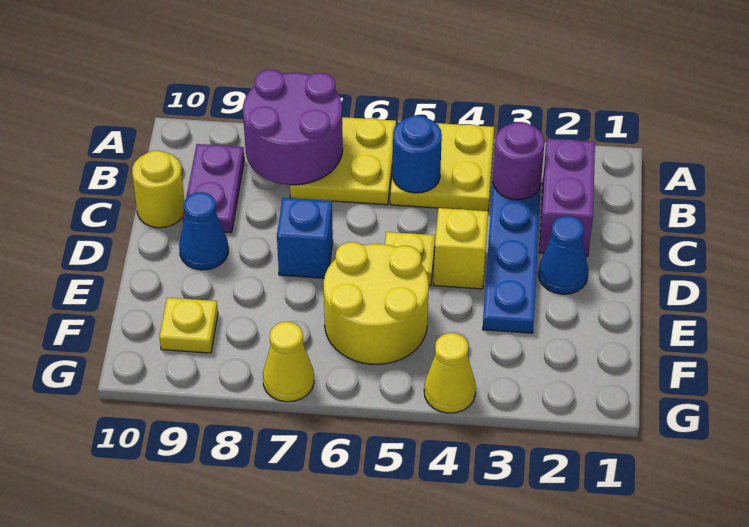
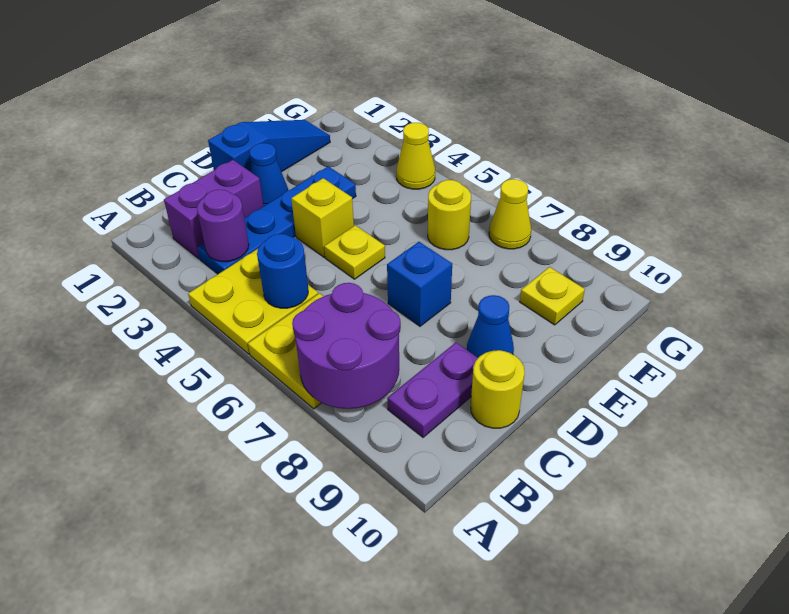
none -> blue slope D1:F1 level 1 top D
yellow round brick E5:F6 level 1 -> yellow round brick F6 level 1

